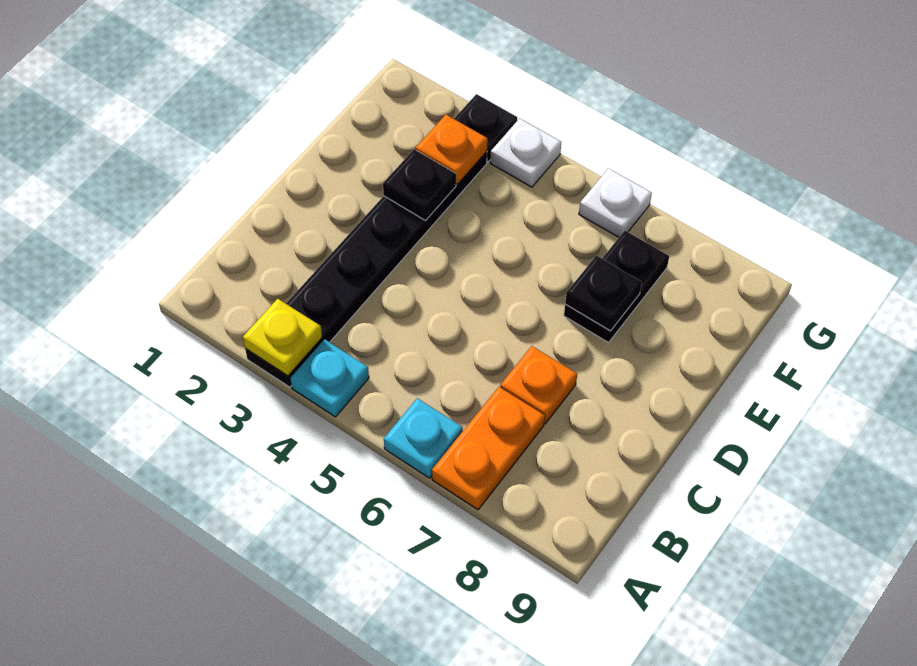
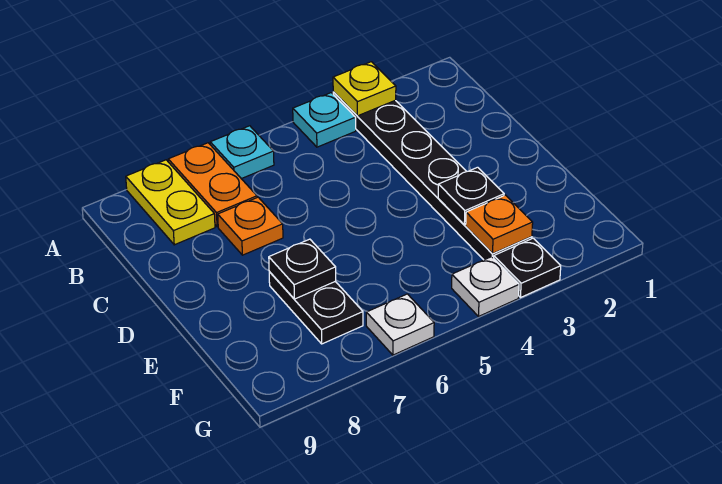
none -> yellow plate A8:B8 level 1

